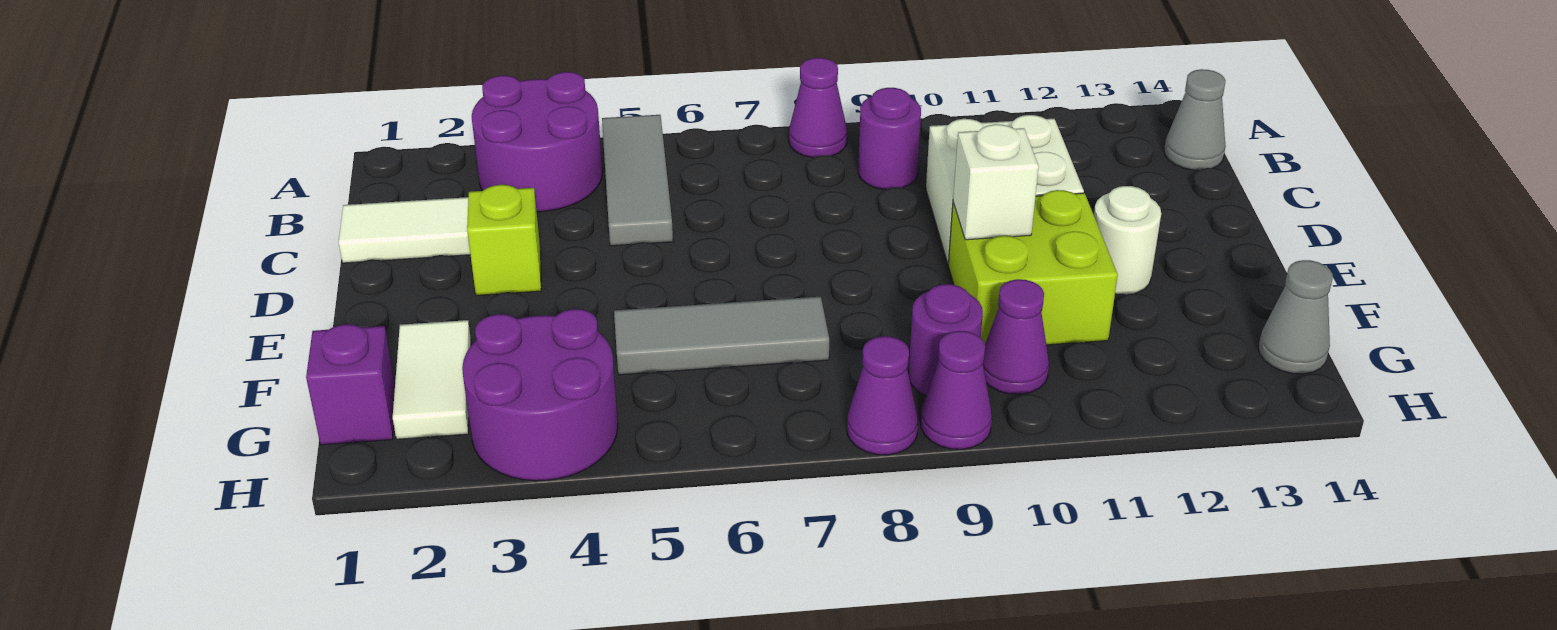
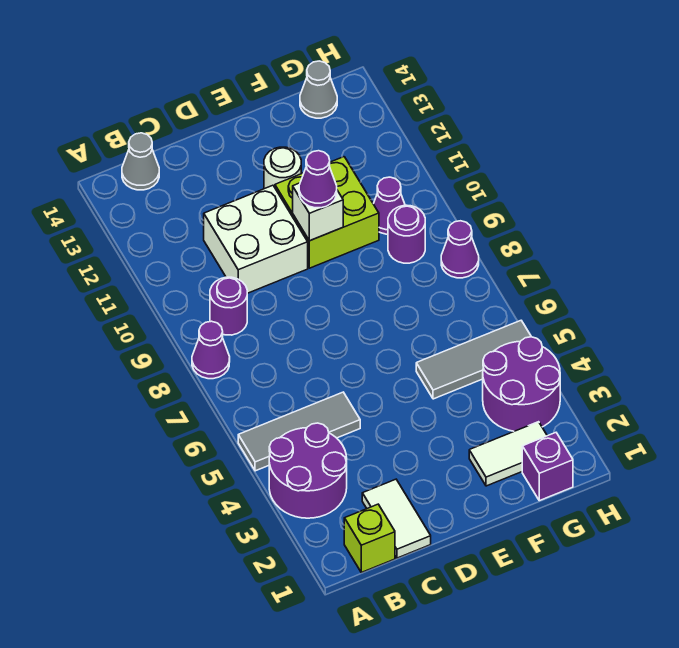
lime brick D3 level 1 -> lime brick B1 level 1
grey tile F5:F7 level 1 -> grey tile F5:H5 level 1
purple cone H9 level 1 -> purple cone E10 level 3

